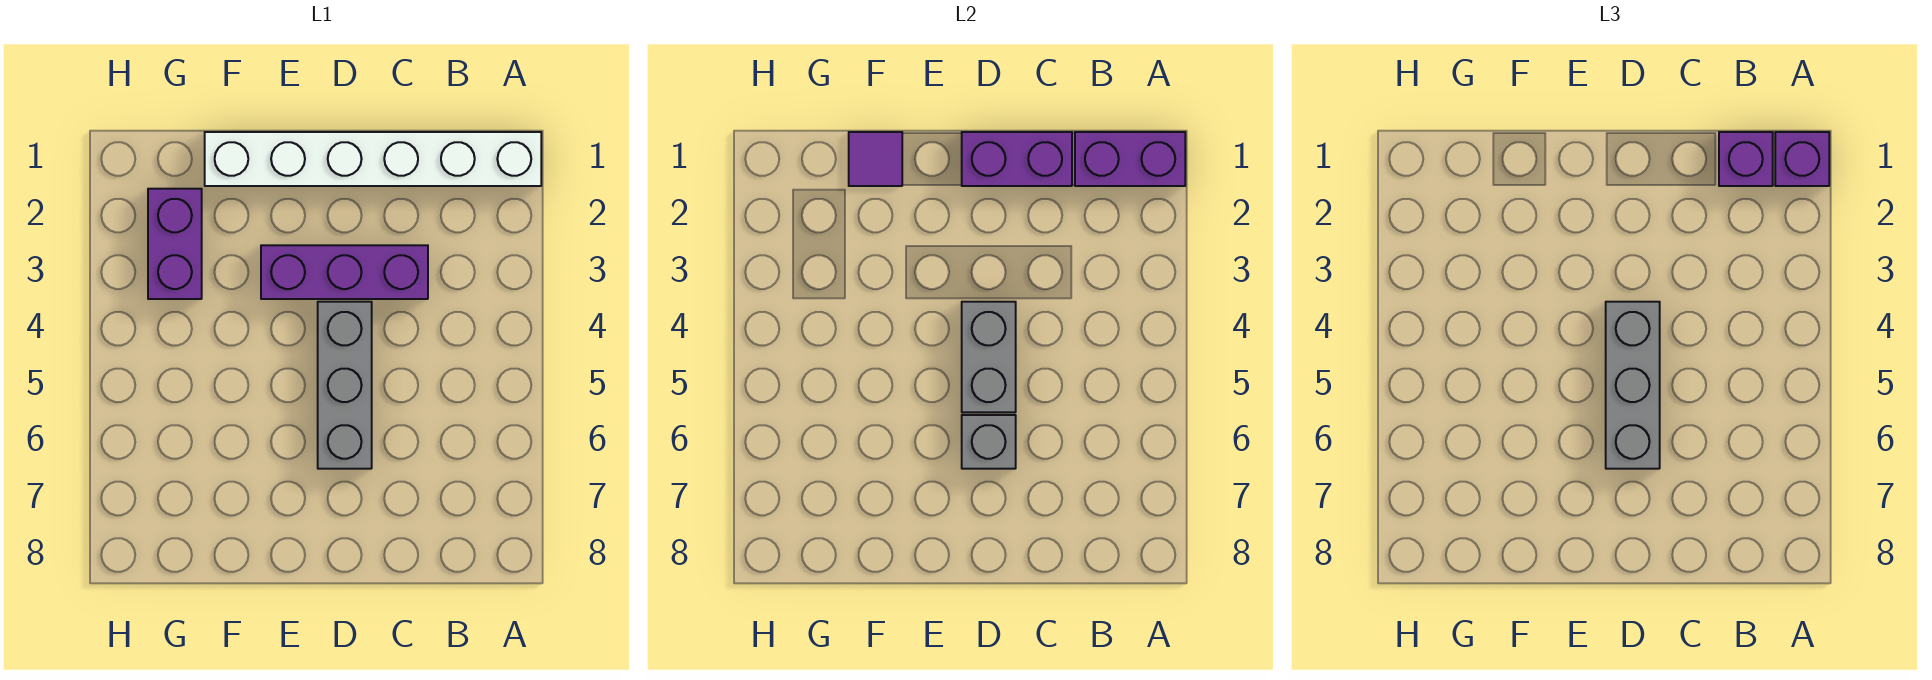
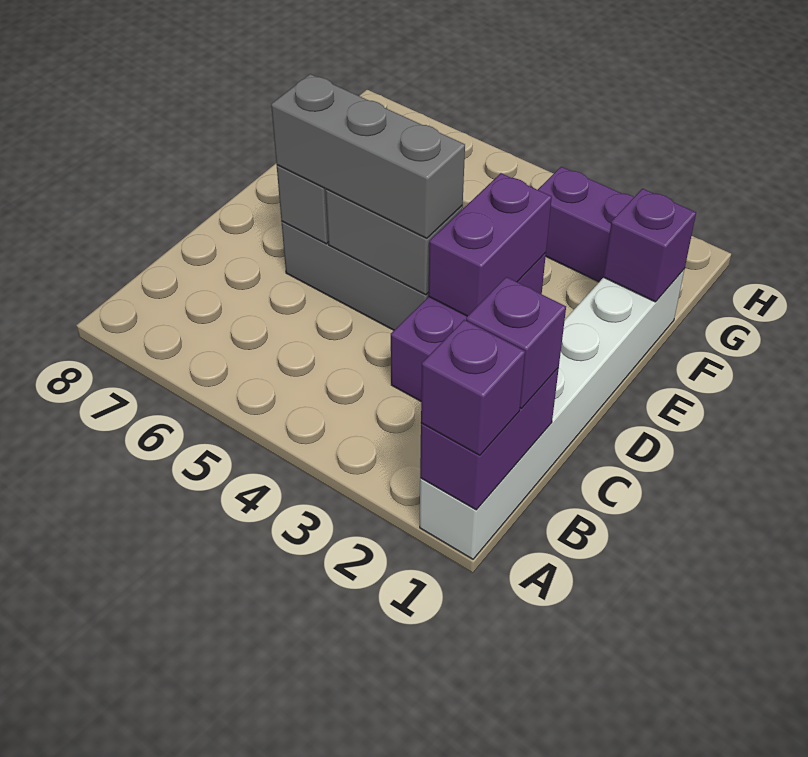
purple brick C1:D1 level 2 -> purple brick D3:E3 level 2
purple tile F1 level 2 -> purple brick F1 level 2

